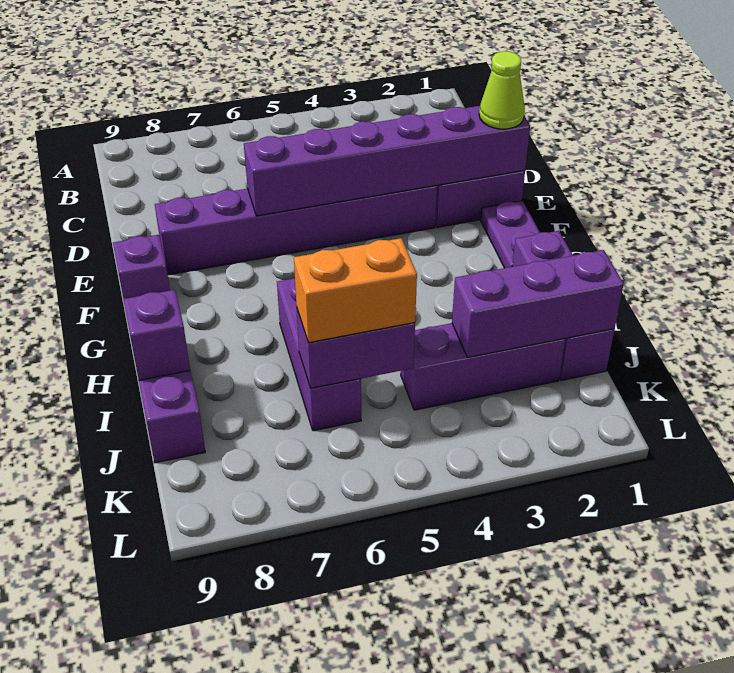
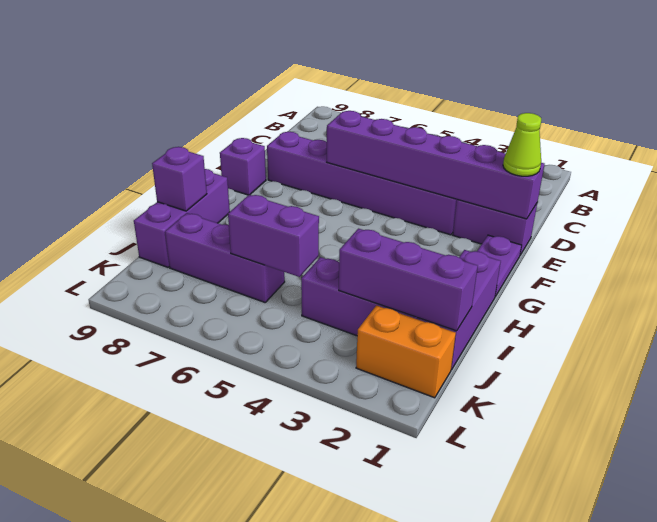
purple brick H6:J6 level 1 -> purple brick J6:J8 level 1
orange brick J5:J6 level 3 -> orange brick K1:K2 level 1

